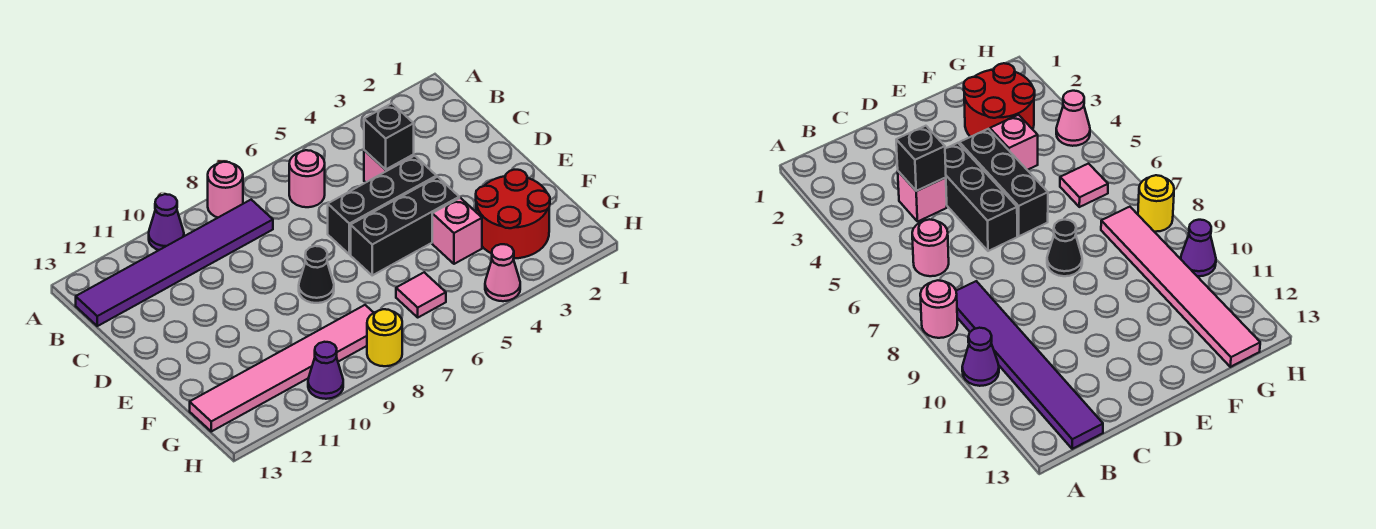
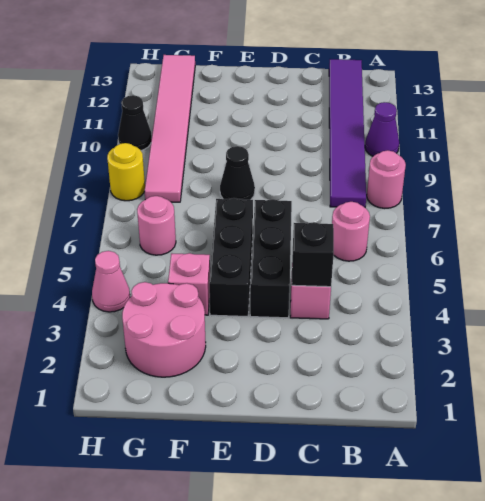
red round brick F2:G3 level 1 -> pink round brick F2:G3 level 1
pink tile G6 level 1 -> pink round brick G6 level 1
purple cone H10 level 1 -> black cone H10 level 1

